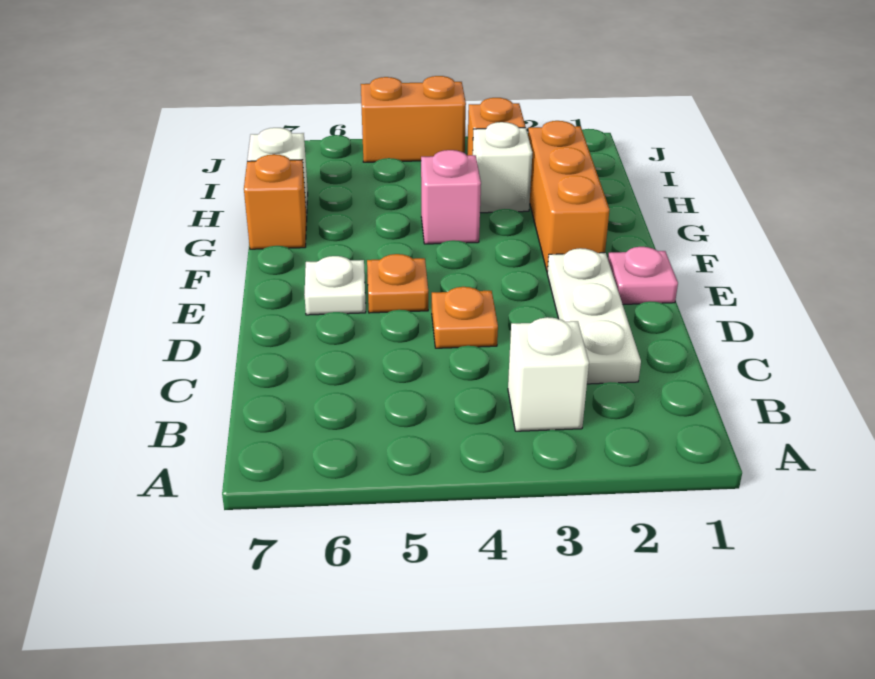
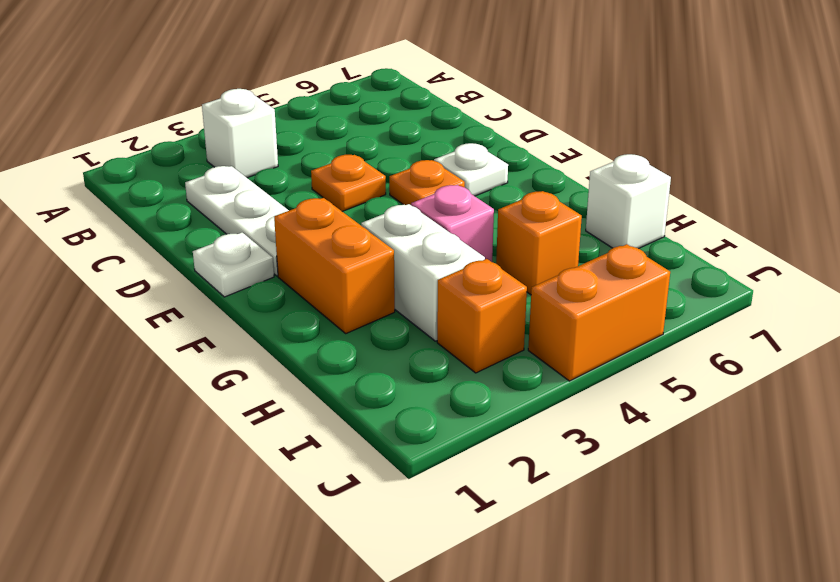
pink plate E1 level 1 -> white plate E1 level 1
orange brick F2:H2 level 1 -> orange brick F2:G2 level 1
orange brick G7 level 1 -> orange brick H5 level 1
white brick H3 level 1 -> white brick G3:H3 level 1

